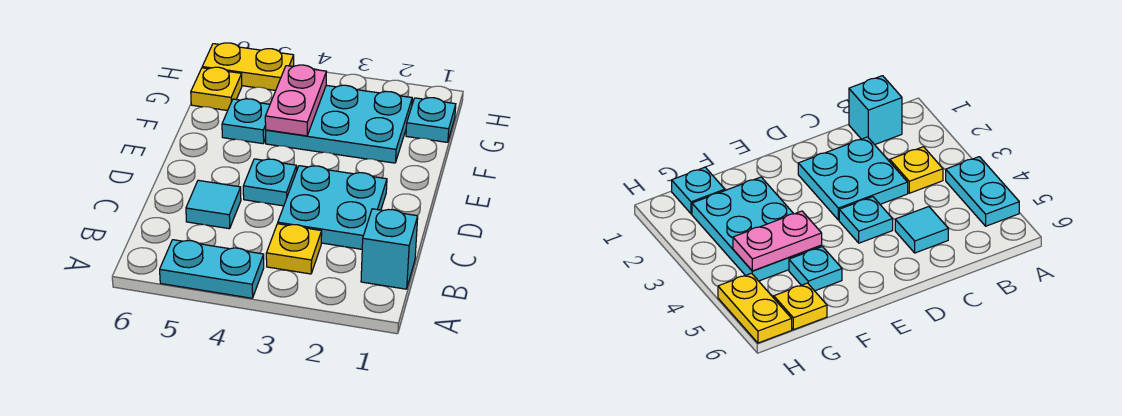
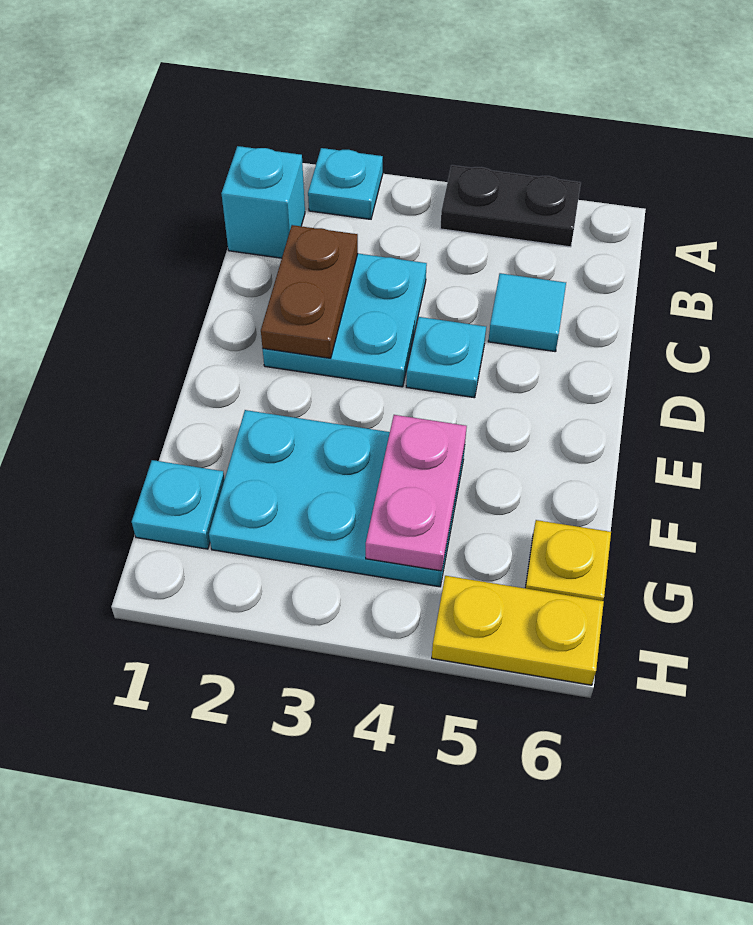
cyan plate A4:A5 level 1 -> black plate A4:A5 level 1
yellow plate B3 level 1 -> none
none -> brown plate C2:D2 level 2
cyan plate F5 level 1 -> cyan plate A2 level 1

